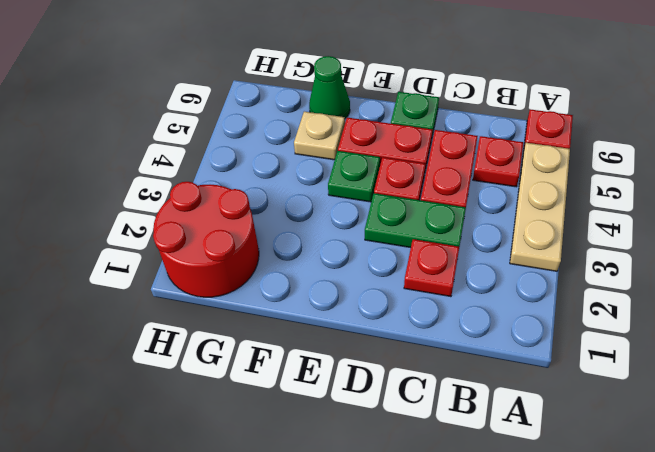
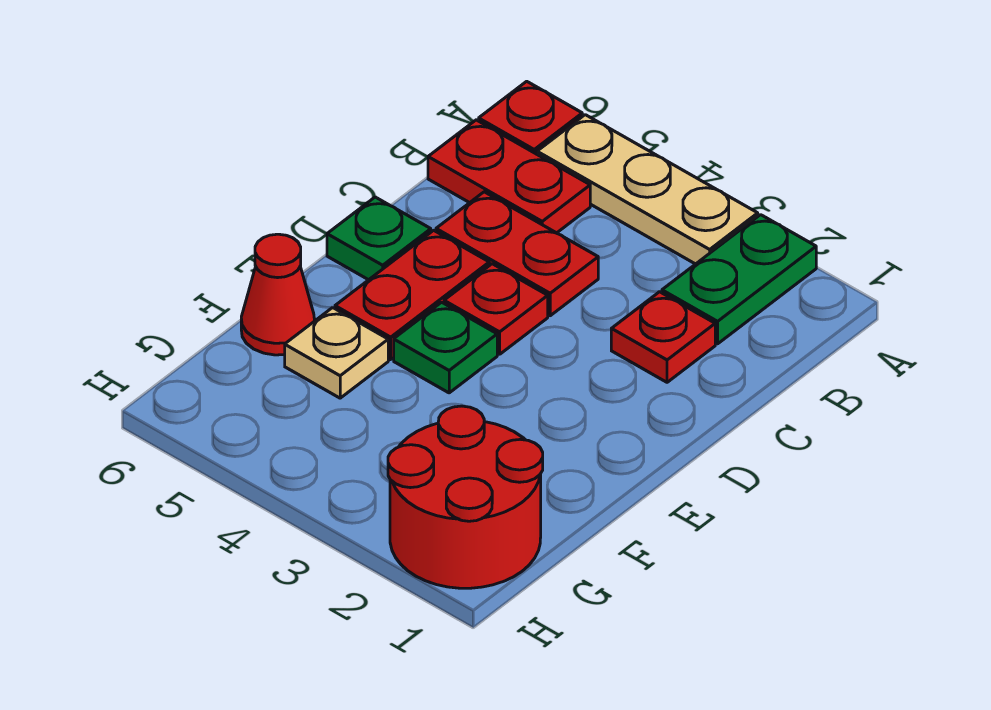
red plate B5 level 1 -> red plate B5:B6 level 1
green plate C3:D3 level 1 -> green plate A2:B2 level 1
green cone F6 level 1 -> red cone F6 level 1

